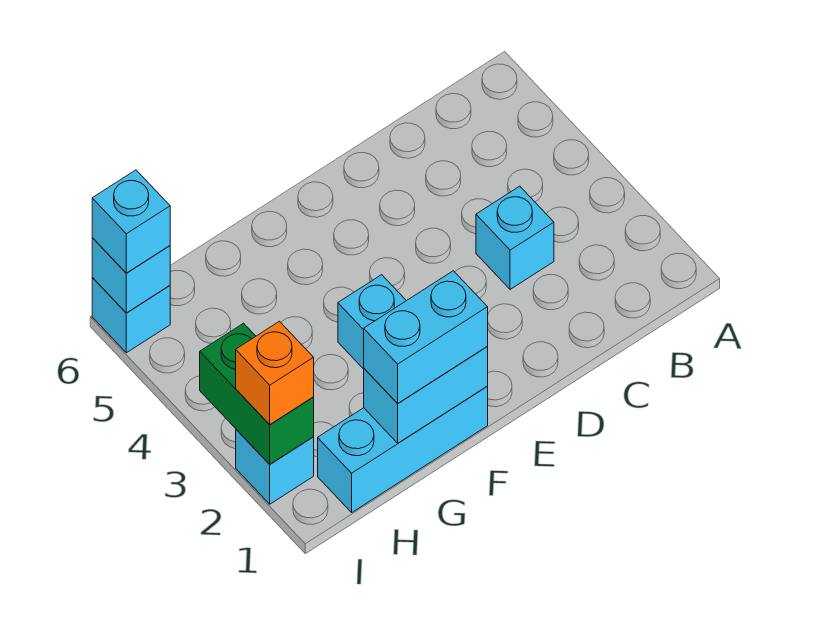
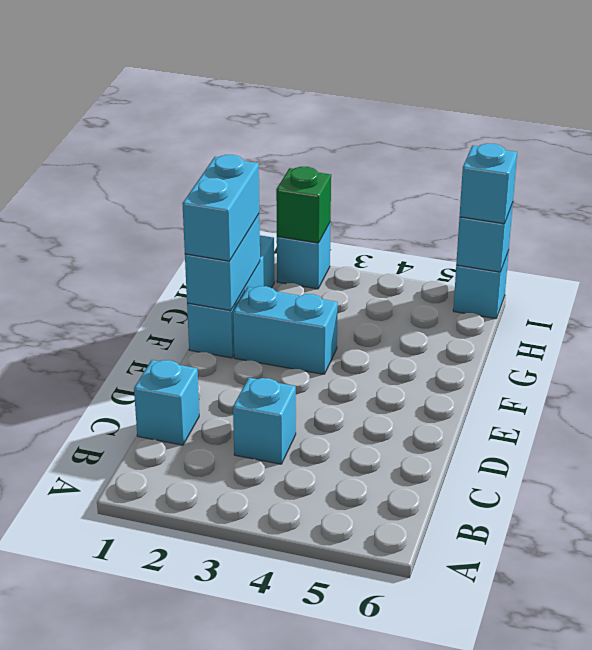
none -> cyan brick C1 level 1
green brick I2:I3 level 2 -> green brick I2 level 2
orange brick I2 level 3 -> none

